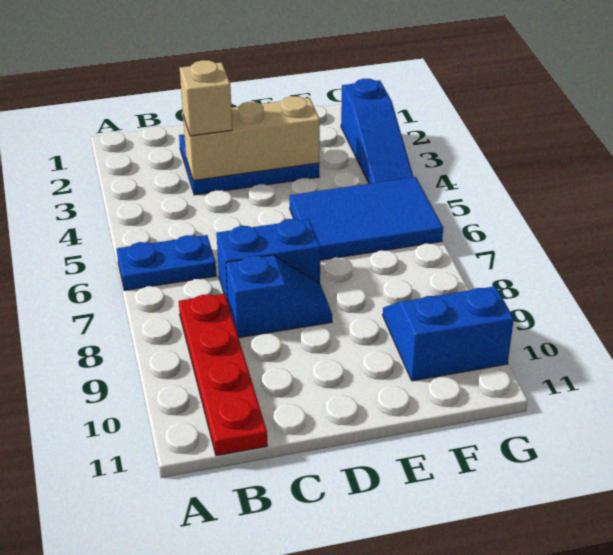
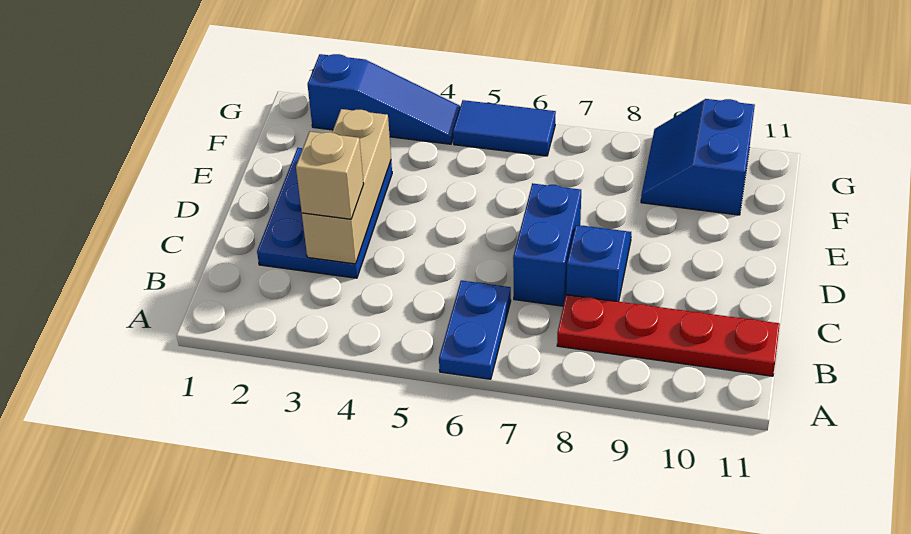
blue tile E5:G6 level 1 -> blue tile G5:G6 level 1

